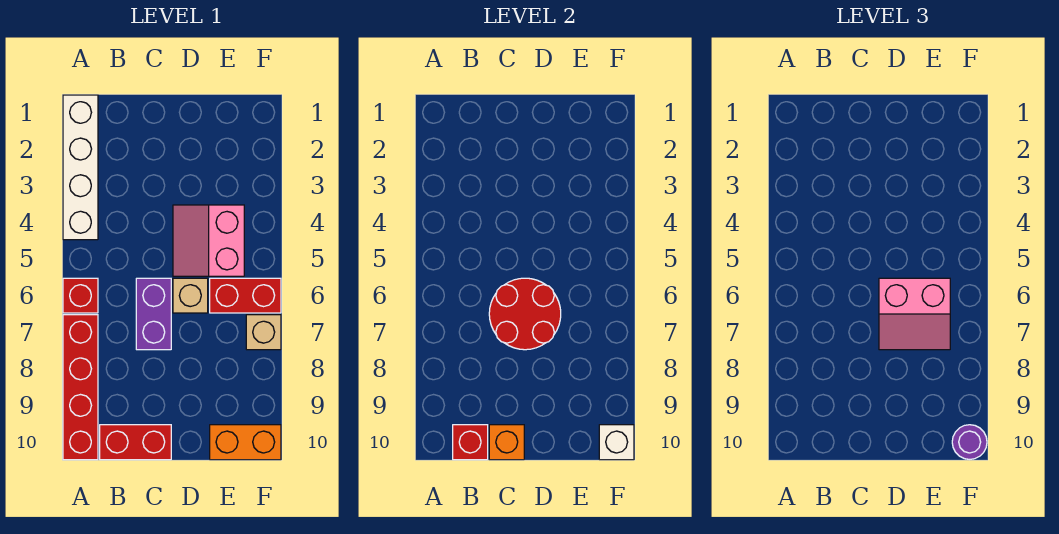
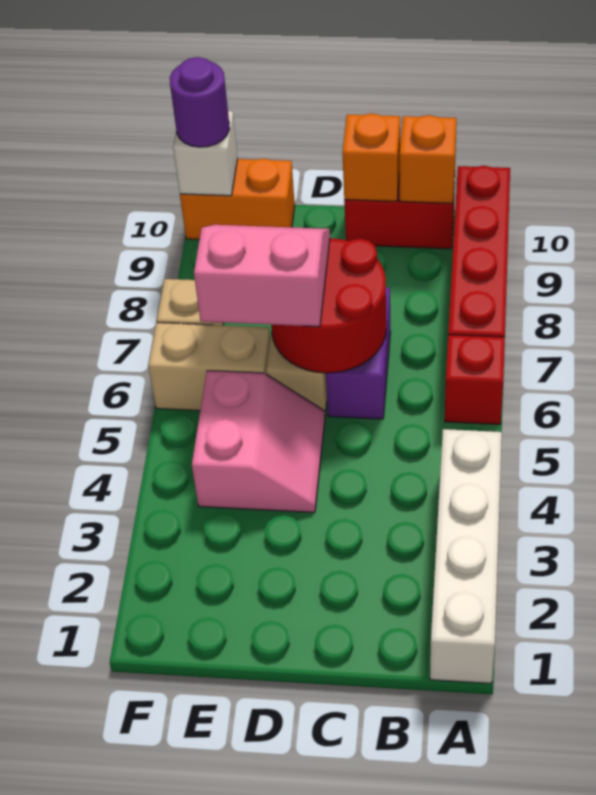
red brick B10 level 2 -> orange brick B10 level 2
red brick E6:F6 level 1 -> tan brick E6:F6 level 1

